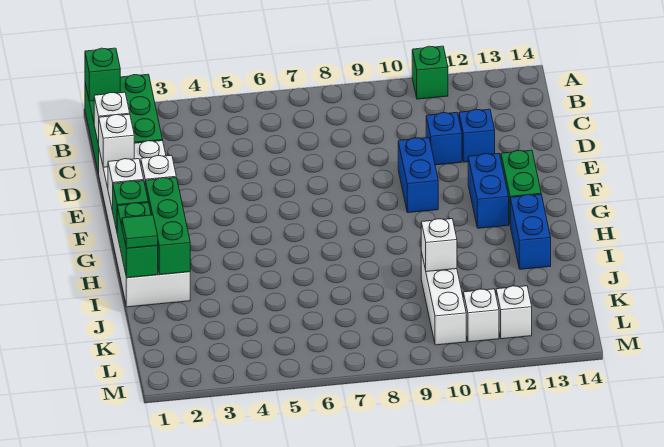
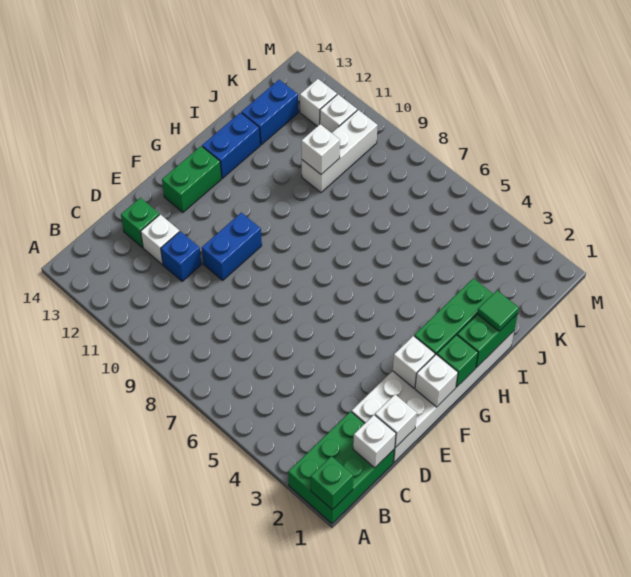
green brick A11 level 1 -> green brick D13 level 1
blue brick D12 level 1 -> white brick D12 level 1
blue brick F12:G12 level 1 -> blue brick J13:K13 level 1

